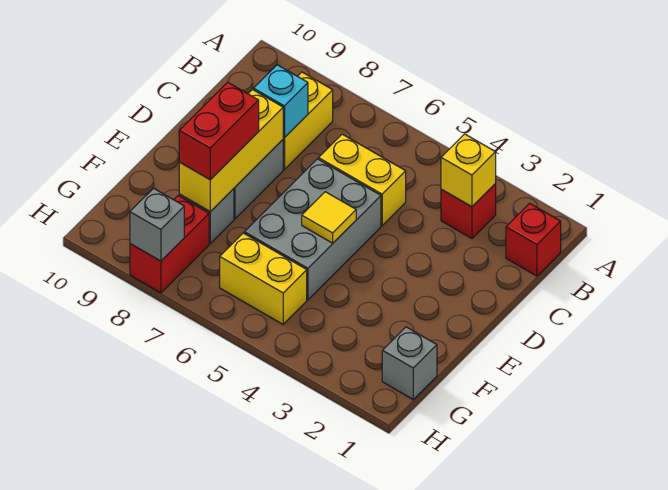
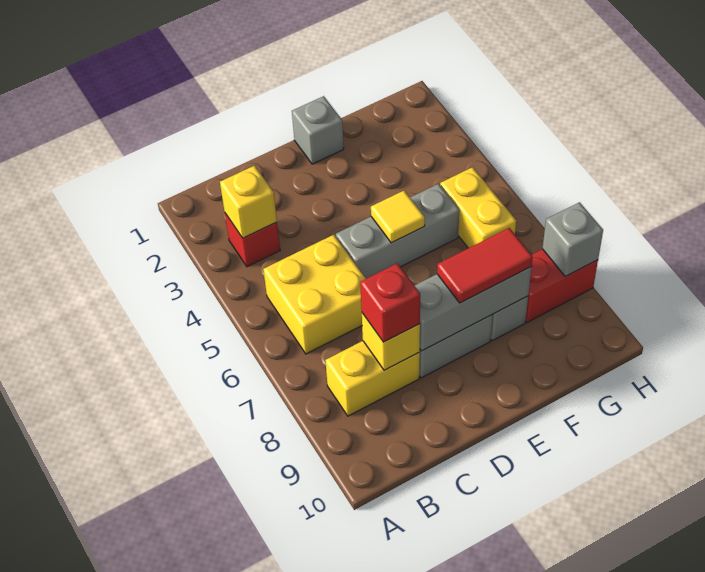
red brick B1 level 1 -> red brick C8 level 3
yellow brick C5:C6 level 1 -> yellow brick B5:C6 level 1
cyan brick C8 level 2 -> yellow brick C8 level 2
grey brick D5:F6 level 1 -> grey brick D5:F5 level 1
yellow brick D8:F8 level 2 -> grey brick D8:F8 level 2
red brick E8:F8 level 3 -> red tile E8:F8 level 3
grey brick G1 level 1 -> grey brick E1 level 1

